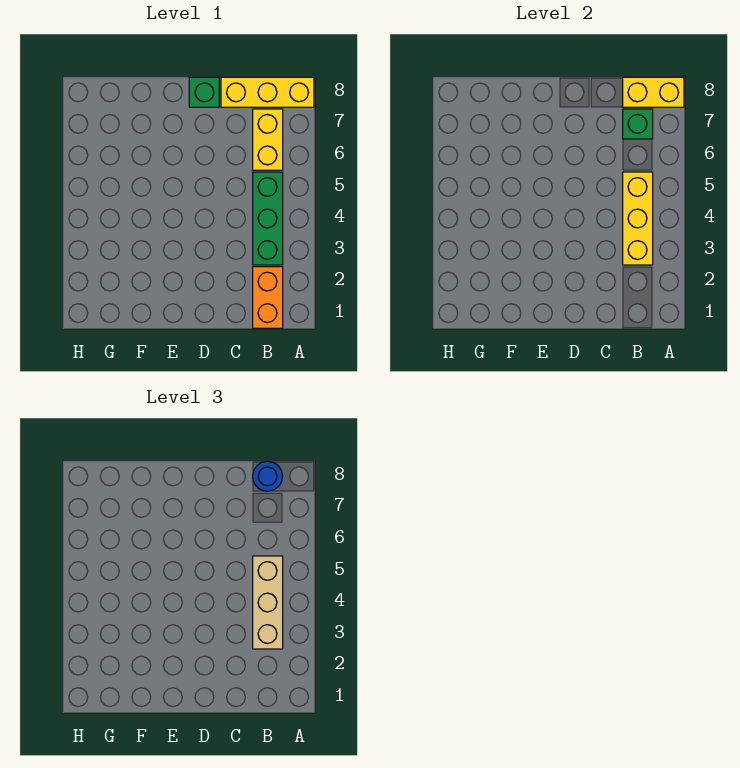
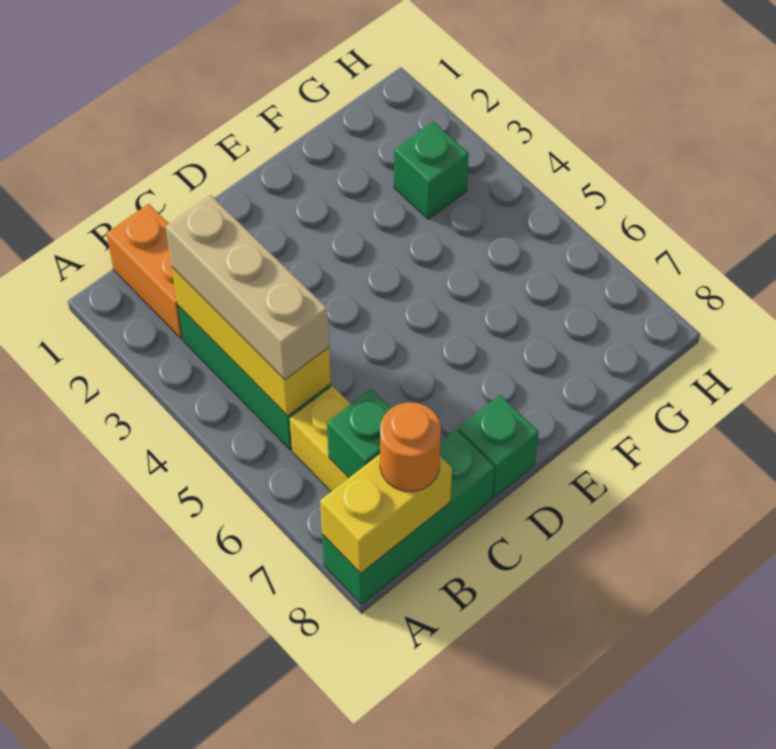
yellow brick A8:C8 level 1 -> green brick A8:C8 level 1
blue round brick B8 level 3 -> orange round brick B8 level 3
none -> green brick G3 level 1

